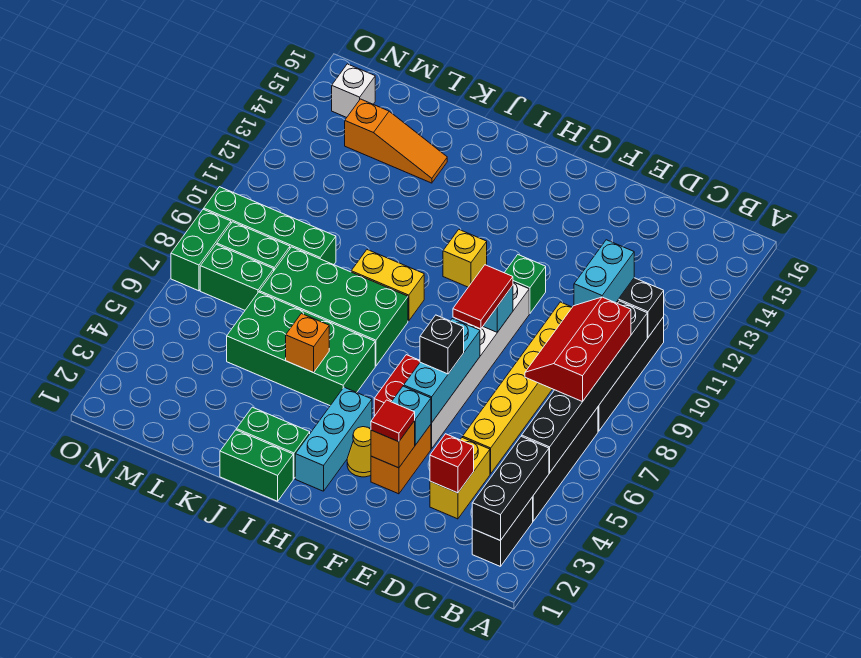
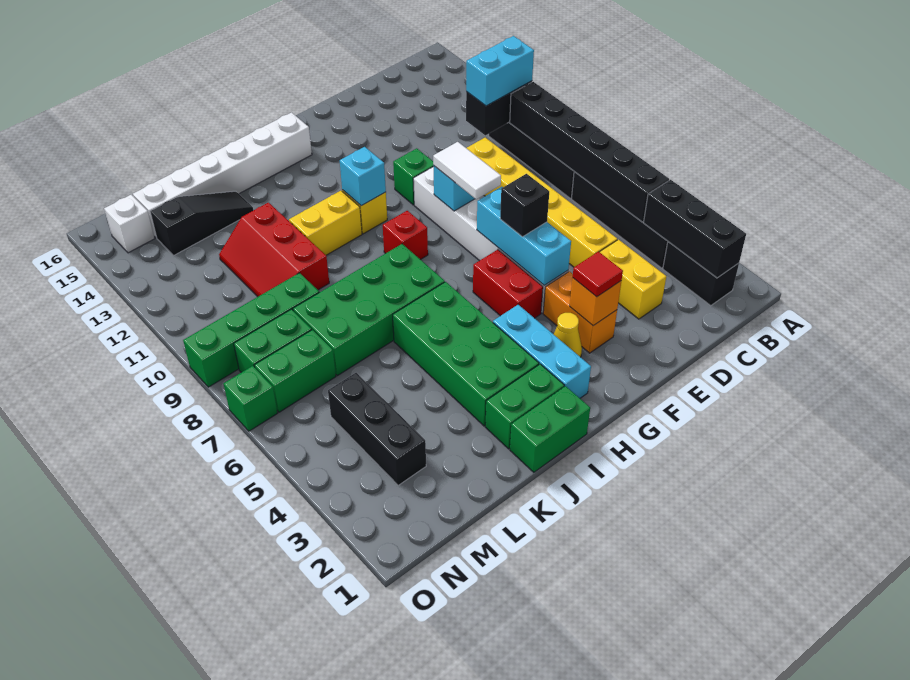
red slope B7:C9 level 3 top B -> red slope K10:L12 level 1 top K
cyan brick C10:C11 level 3 -> cyan brick B11:C11 level 3
red brick D3 level 2 -> red brick H9 level 1
cyan brick F4 level 2 -> cyan brick H11 level 2
red tile F8:F9 level 3 -> white tile F8:F9 level 3
none -> white brick H15:M15 level 1
green brick I5:L6 level 1 -> green brick I3:J6 level 1
yellow brick I9:J9 level 1 -> yellow brick I11:J11 level 1
orange brick J5 level 2 -> none
orange slope K14:M14 level 1 top M -> black slope K14:M14 level 1 top M
none -> black brick M3:M5 level 1
green brick O7:O8 level 1 -> green brick O7 level 1

